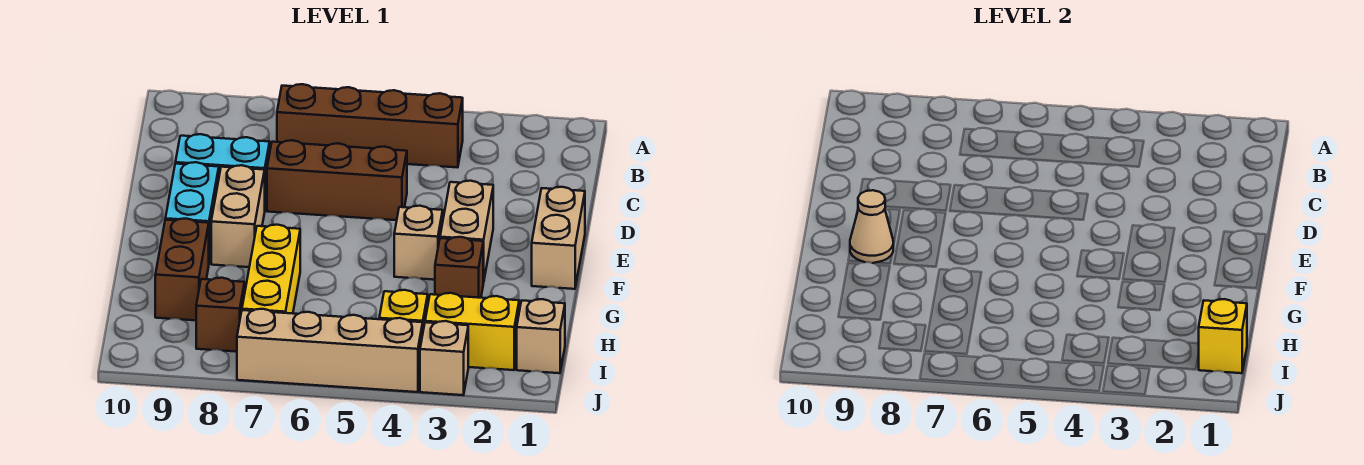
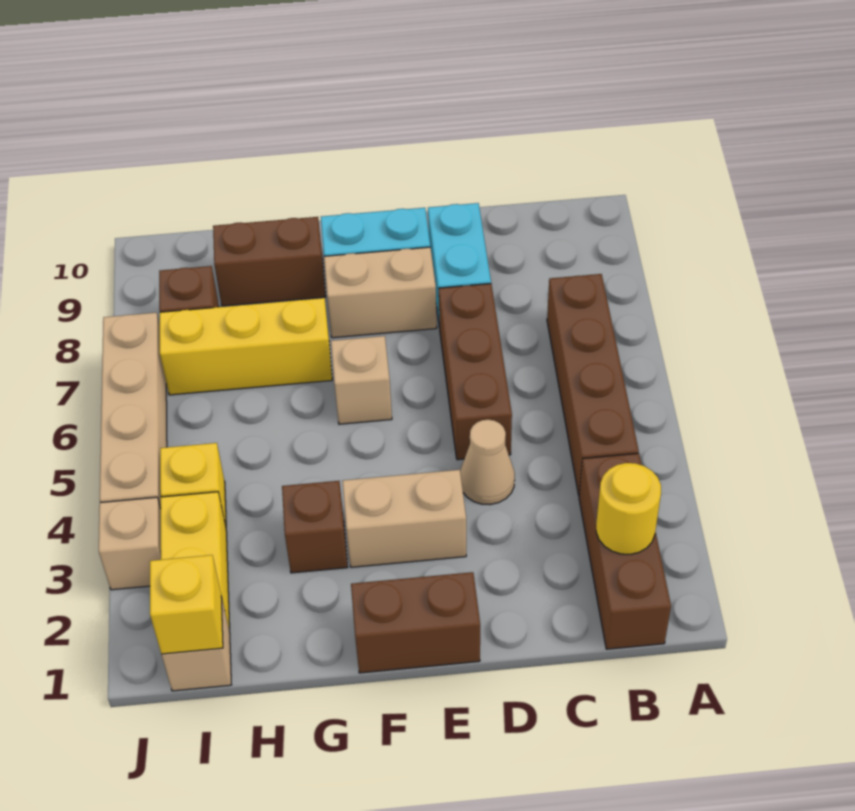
none -> brown brick B1:B3 level 1
none -> yellow round brick B2 level 2
tan brick E1:F1 level 1 -> brown brick E1:F1 level 1
tan brick F4 level 1 -> tan brick F6 level 1
tan cone F9 level 2 -> tan cone D4 level 1

